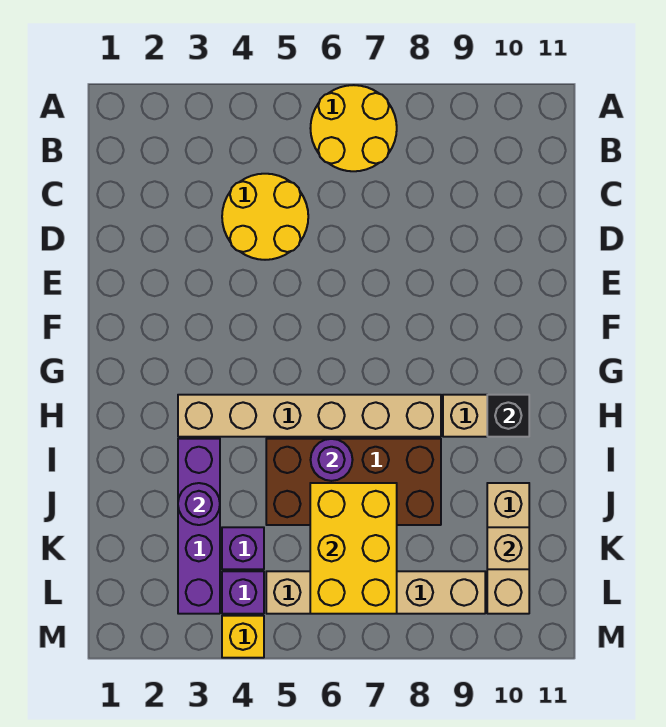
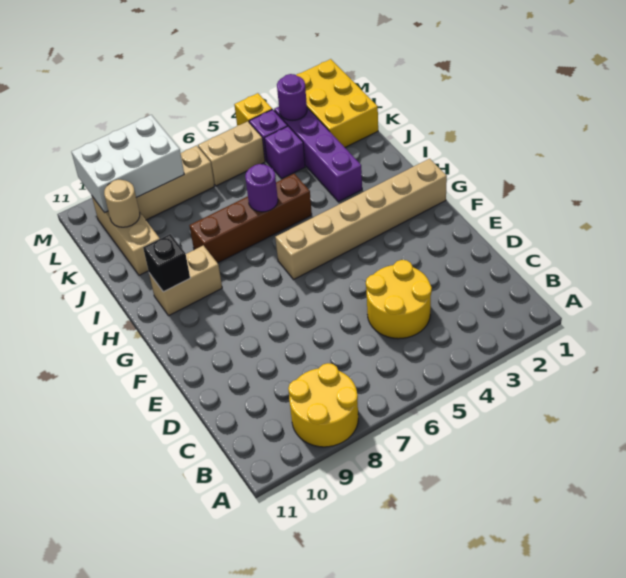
yellow round brick A6:B7 level 1 -> yellow round brick A8:B9 level 1
tan brick H3:H8 level 1 -> tan brick G1:G6 level 1
brown brick I5:J8 level 1 -> brown brick I5:I8 level 1
purple round brick J3 level 2 -> purple round brick L3 level 2
yellow brick J6:L7 level 2 -> yellow brick K1:M2 level 1
tan brick K10 level 2 -> tan round brick K10 level 2
none -> white brick L8:M10 level 2

